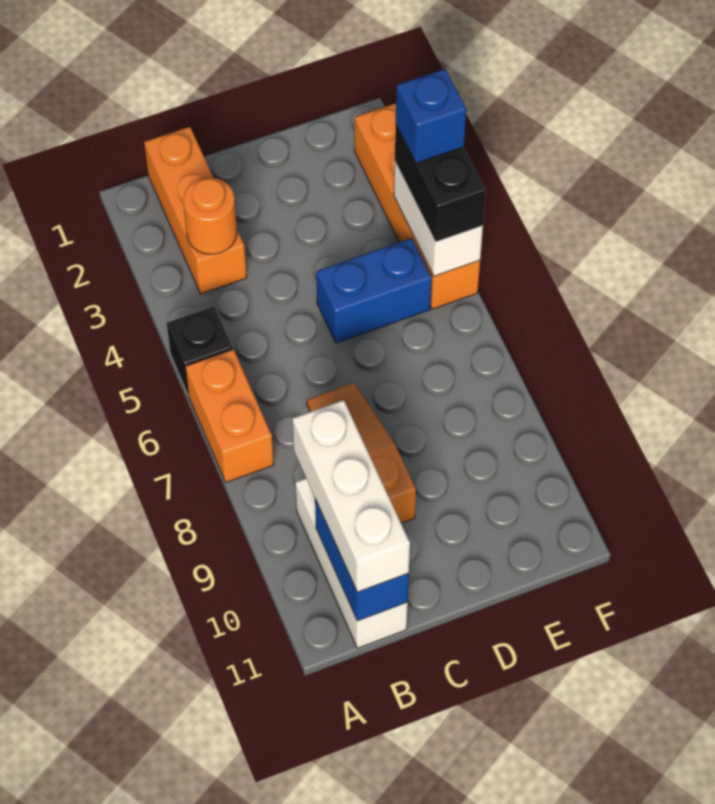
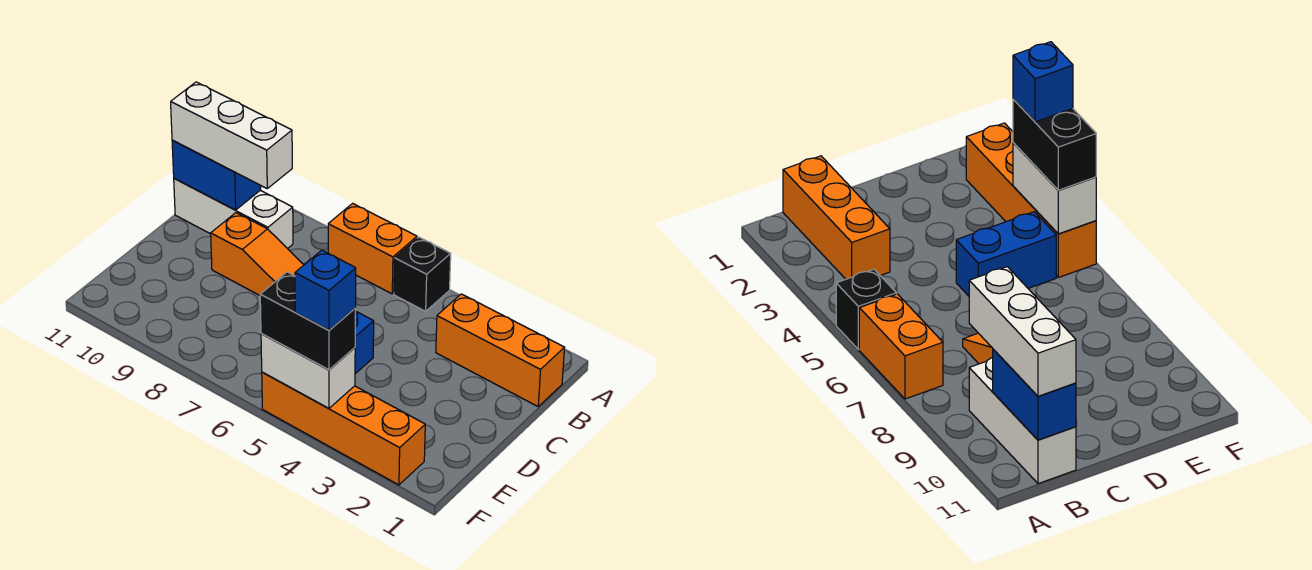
orange round brick B3 level 2 -> none

